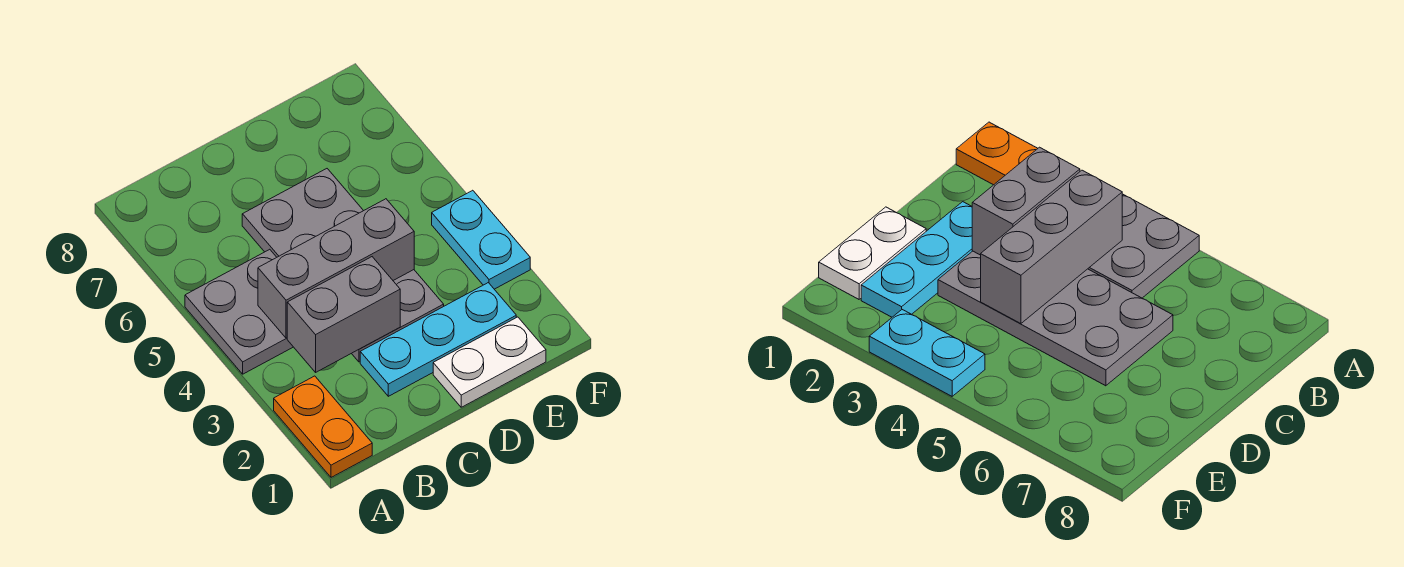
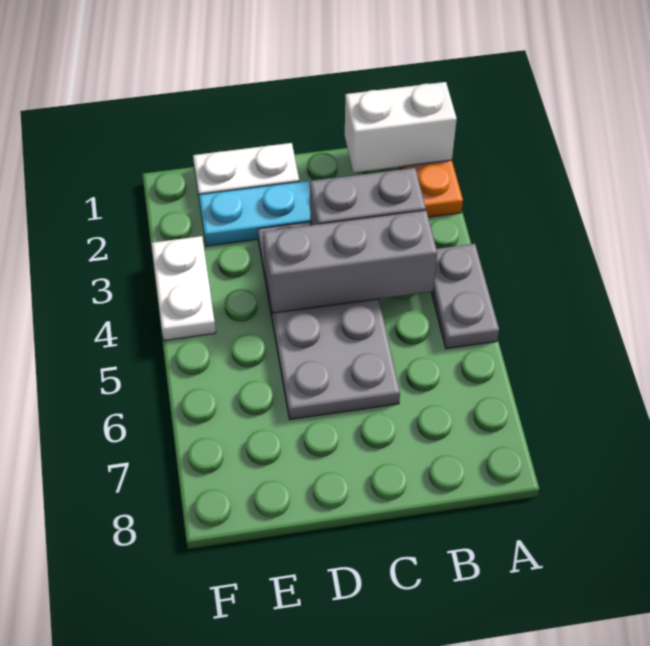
none -> white brick A1:B1 level 2
grey plate A4:B5 level 1 -> grey plate A4:A5 level 1
cyan plate F3:F4 level 1 -> white plate F3:F4 level 1

